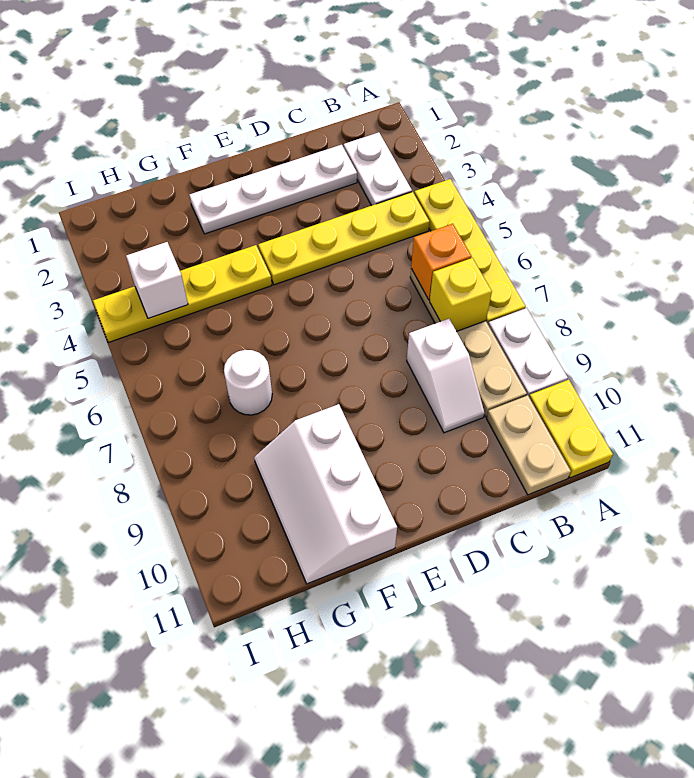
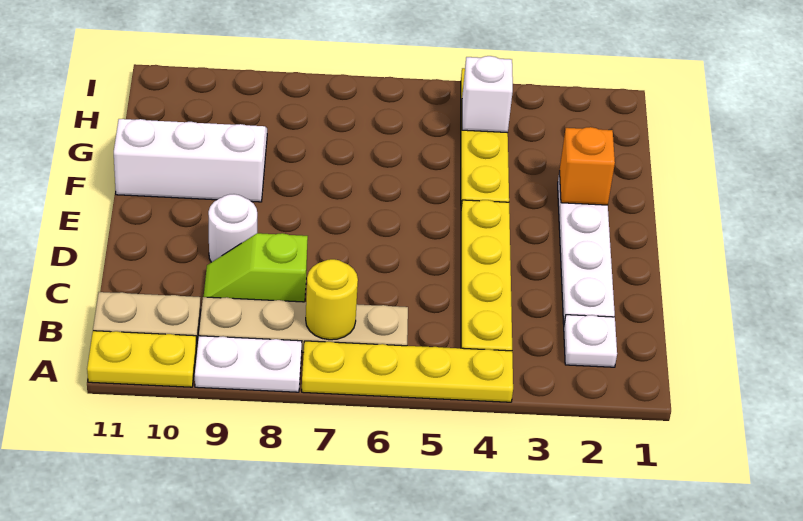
white plate B2:B3 level 1 -> white plate B2 level 1
orange brick B6 level 2 -> orange brick F2 level 2
yellow brick B7 level 2 -> yellow round brick B7 level 2
white slope C8:C9 level 1 top 8 -> lime slope C8:C9 level 1 top 8
white round brick G7 level 1 -> white round brick D9 level 1

